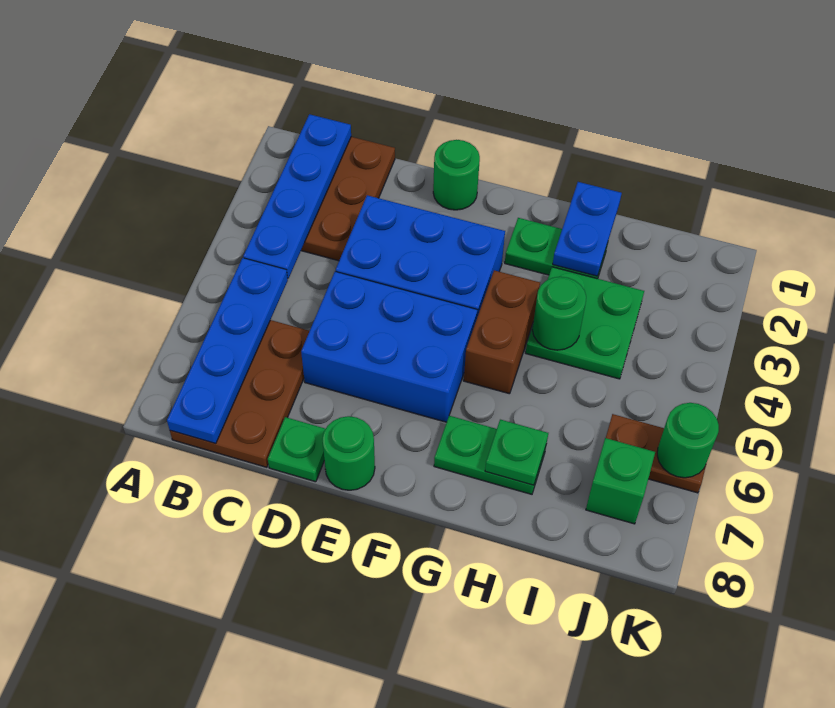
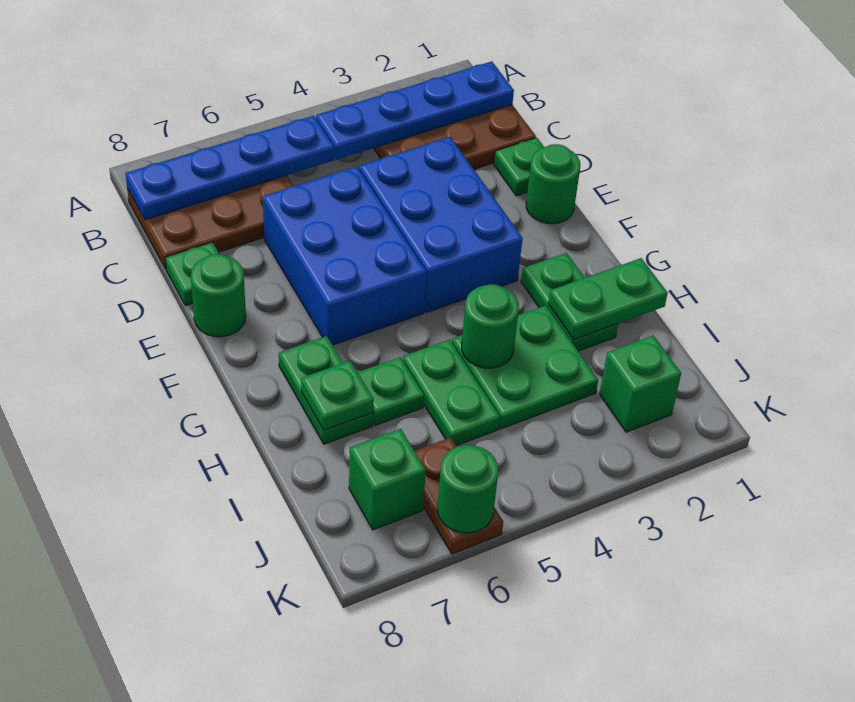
none -> green plate D1 level 1
brown brick G4:G5 level 1 -> none
blue plate H1:H2 level 2 -> green plate H1:H2 level 2
none -> green plate H5:I5 level 1
none -> green plate H6 level 1
none -> green brick J2 level 1

